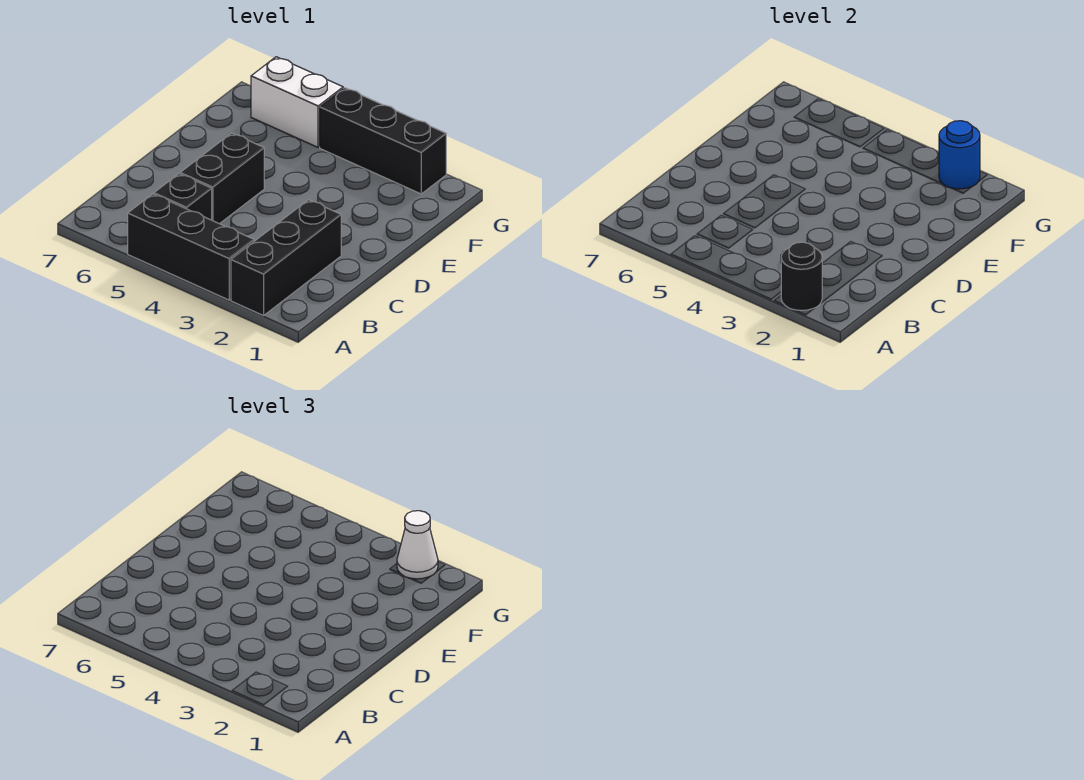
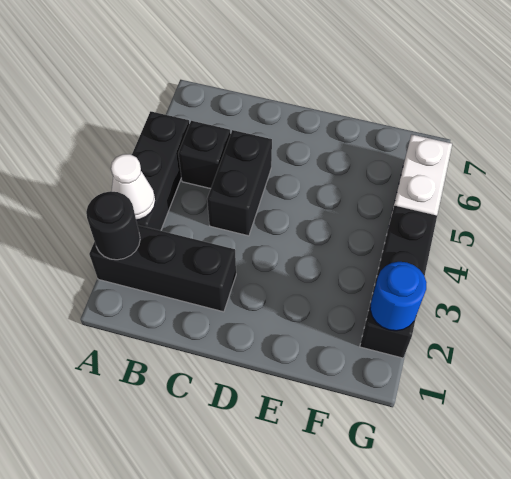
black brick C5:D5 level 1 -> black brick C4:C5 level 1
white cone G2 level 3 -> white cone A3 level 2

